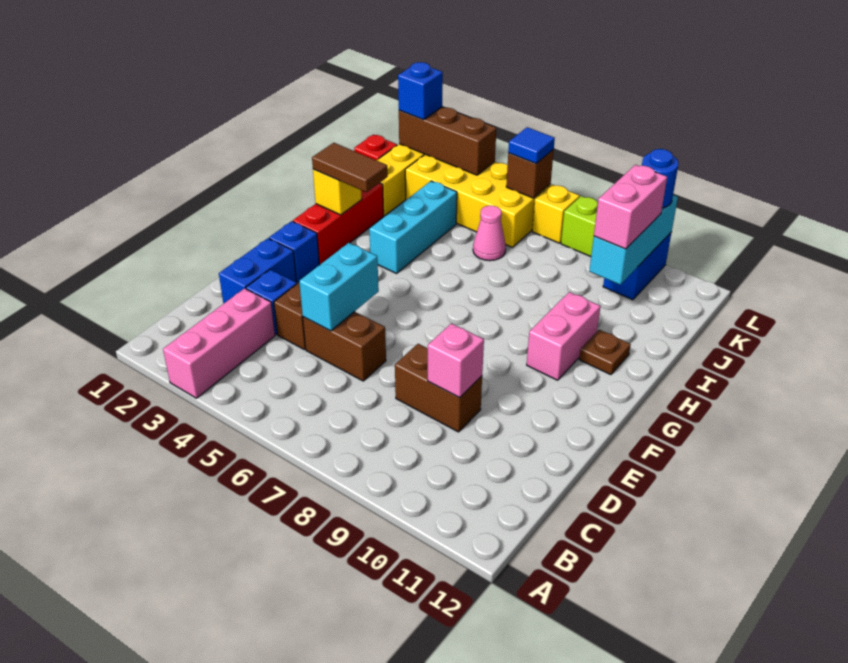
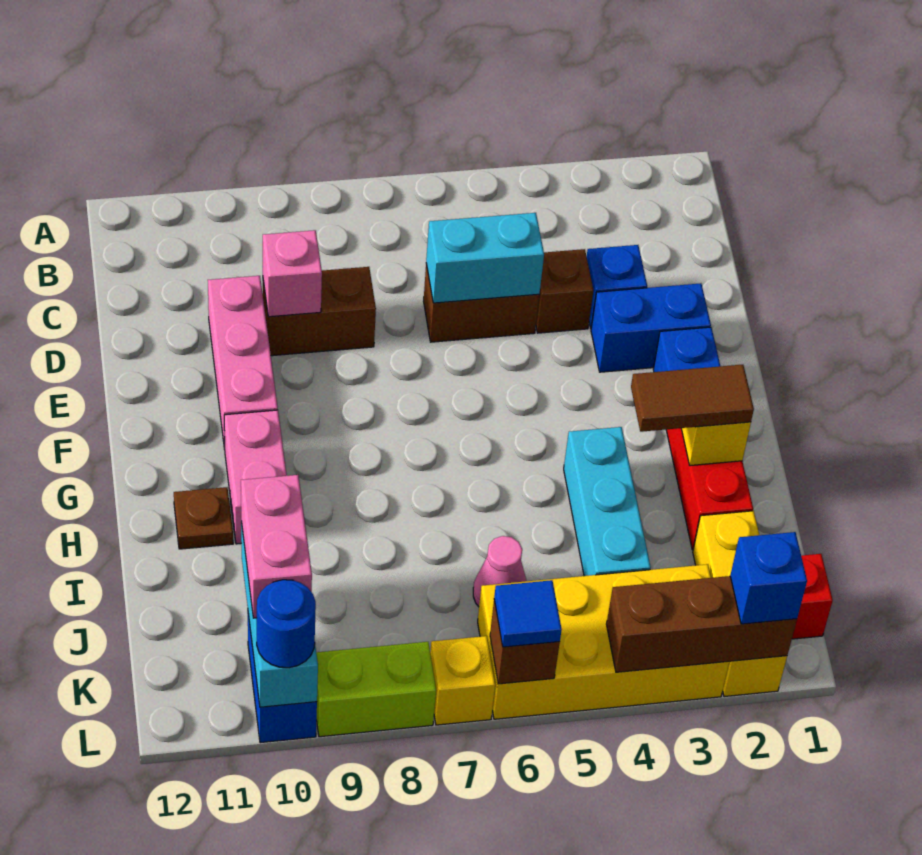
pink brick A3:C3 level 1 -> pink brick D10:F10 level 1
blue brick D2:E2 level 1 -> blue brick E2:E3 level 1
cyan brick D5:E5 level 2 -> cyan brick D5:D6 level 2

